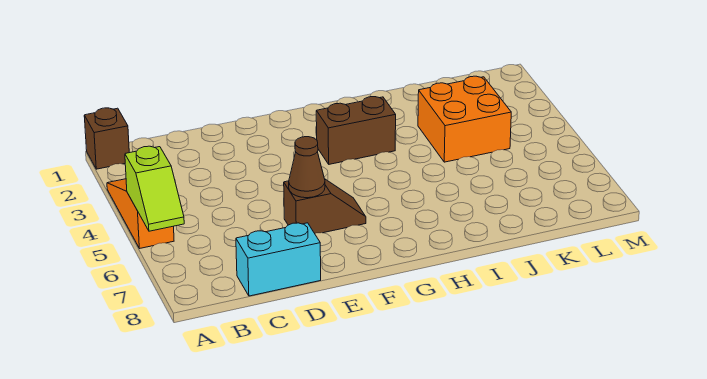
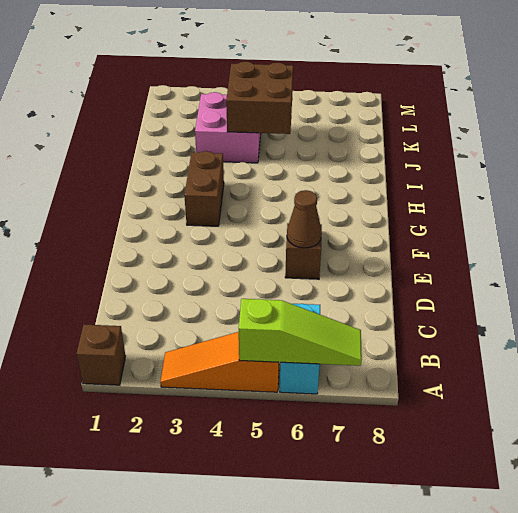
lime slope A5:A6 level 2 top 5 -> lime slope A5:A7 level 2 top 5
cyan brick C8:D8 level 1 -> cyan brick A6:B6 level 1
orange brick J3:K4 level 1 -> pink brick J3:K4 level 1
none -> brown brick J4:K5 level 2

